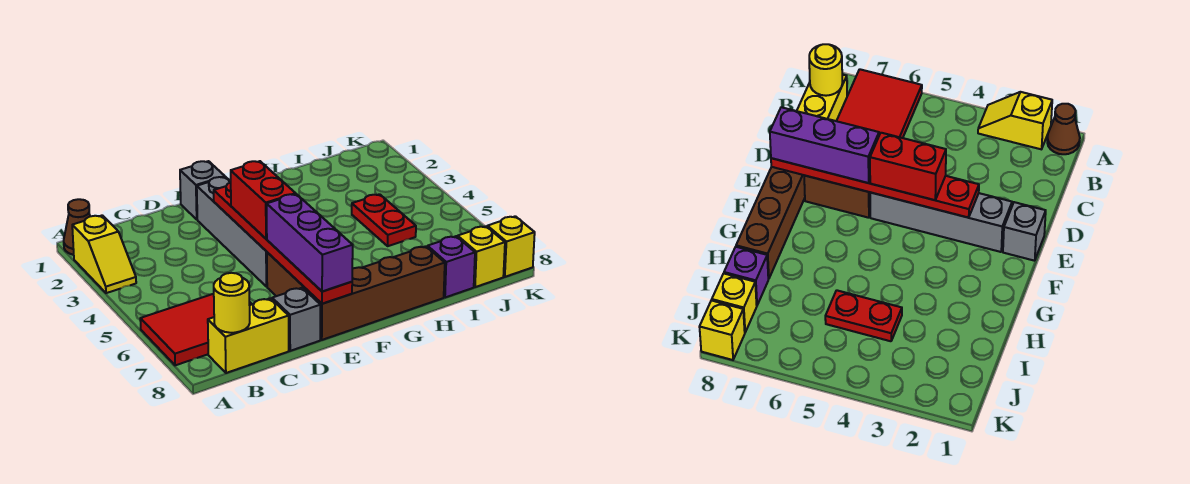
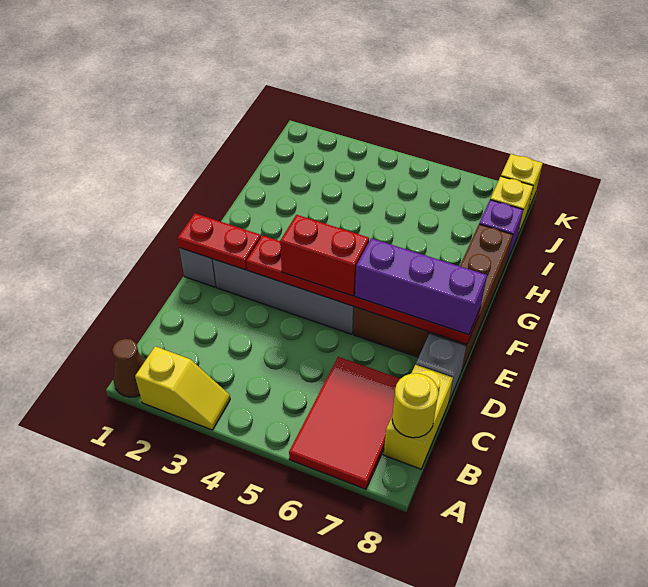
red plate I4:I5 level 1 -> red plate E1:E2 level 2

